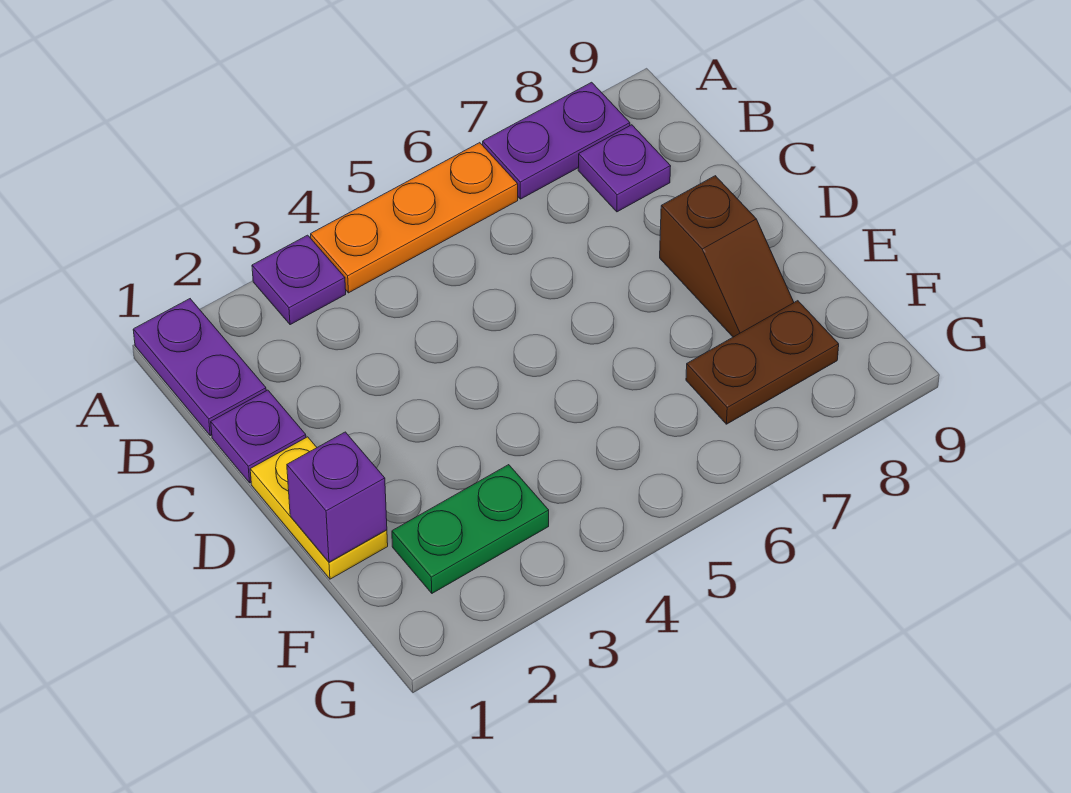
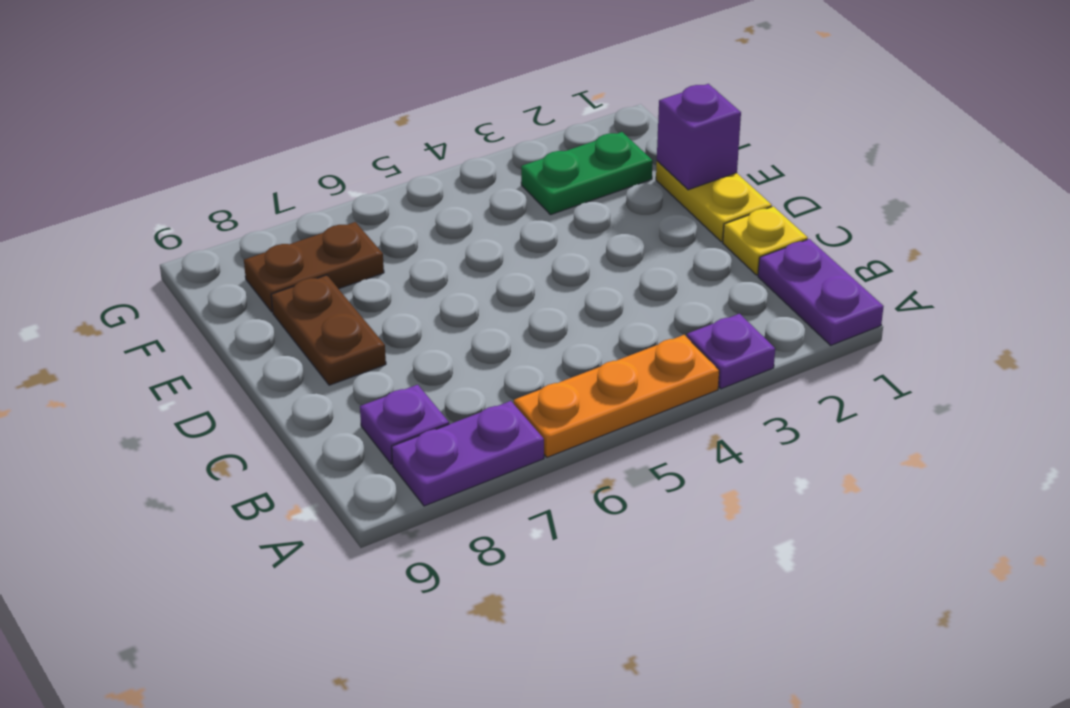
purple plate C1 level 1 -> yellow plate C1 level 1
brown slope D8:E8 level 1 top D -> brown plate D8:E8 level 1

